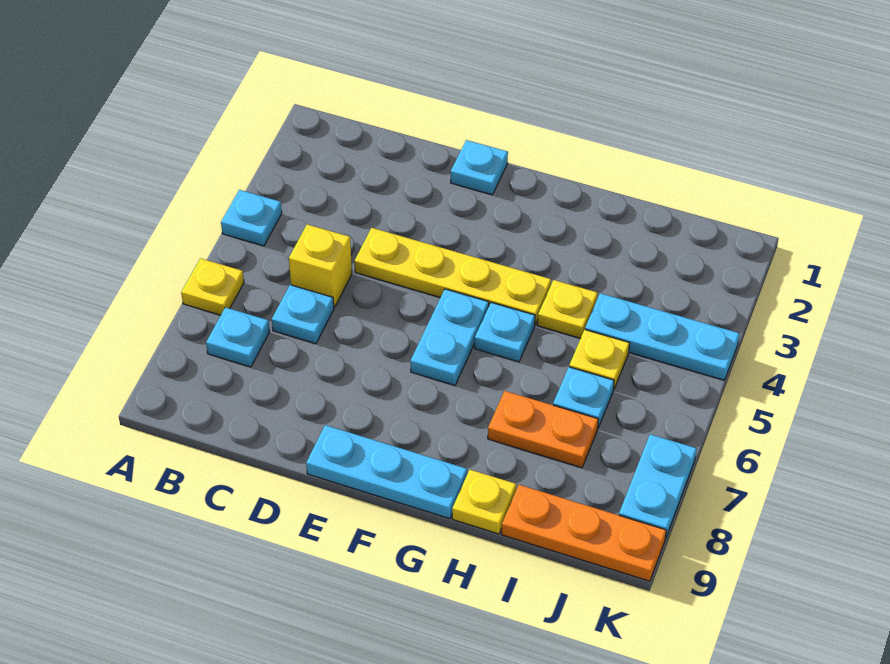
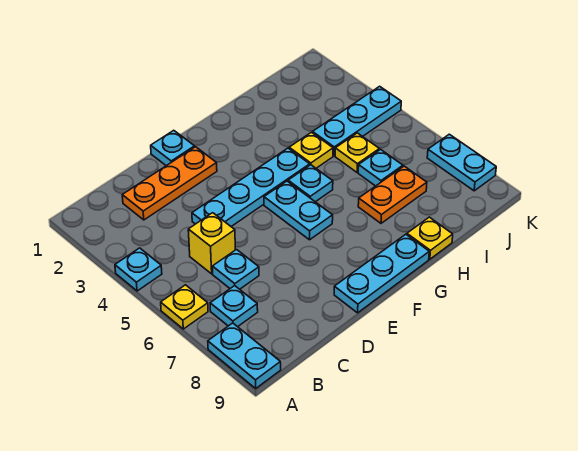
none -> cyan plate A8:A9 level 1
yellow plate D4:G4 level 1 -> cyan plate D4:G4 level 1
orange plate I9:K9 level 1 -> orange plate C2:E2 level 1

